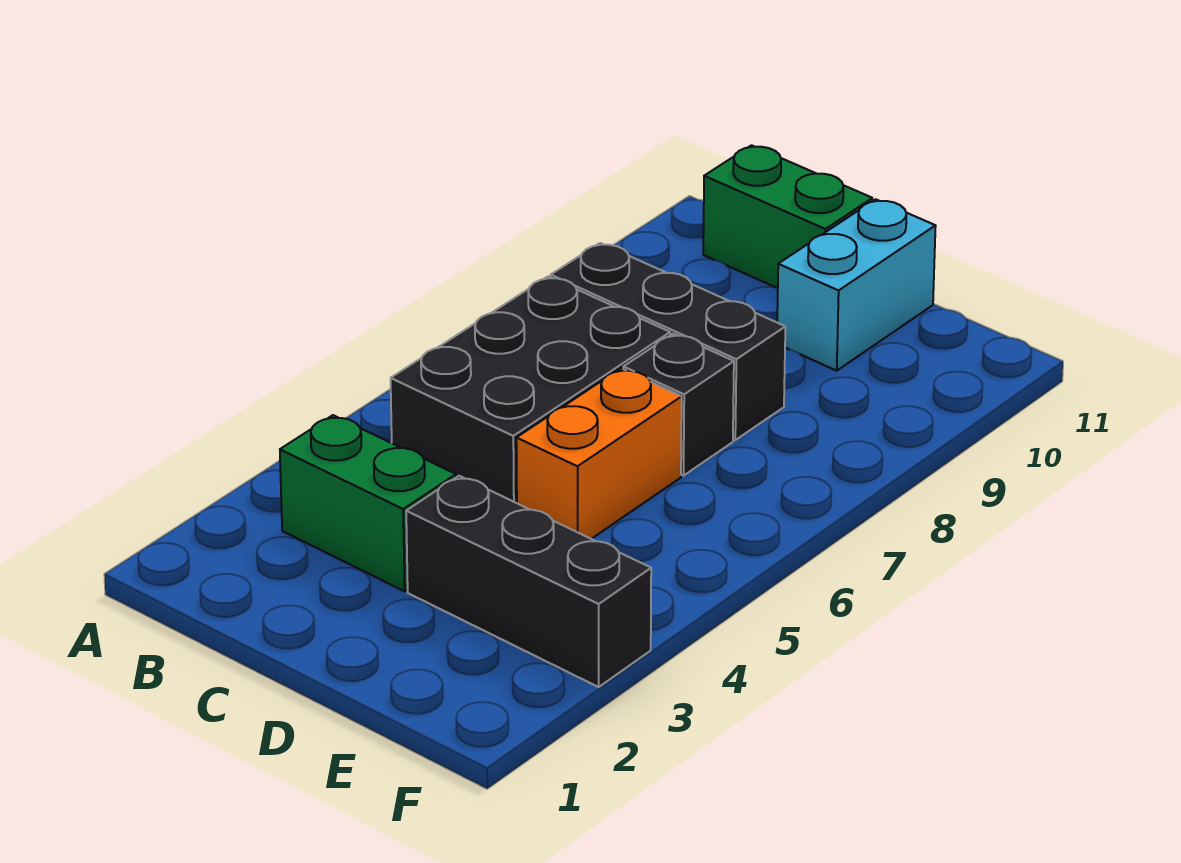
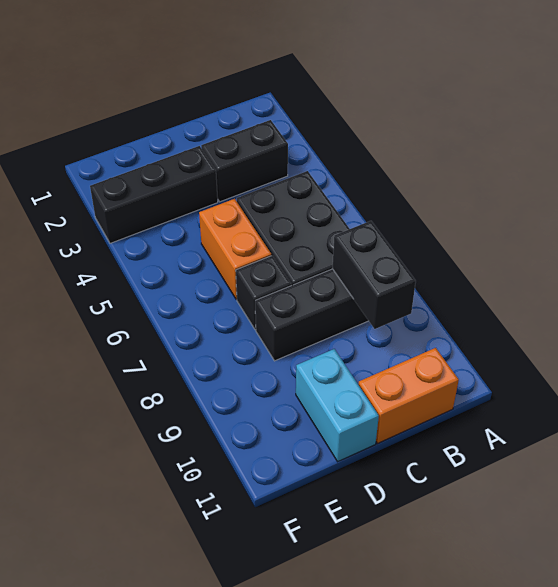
green brick B3:C3 level 1 -> black brick B3:C3 level 1
none -> black brick B8:B9 level 2
green brick B11:C11 level 1 -> orange brick B11:C11 level 1

